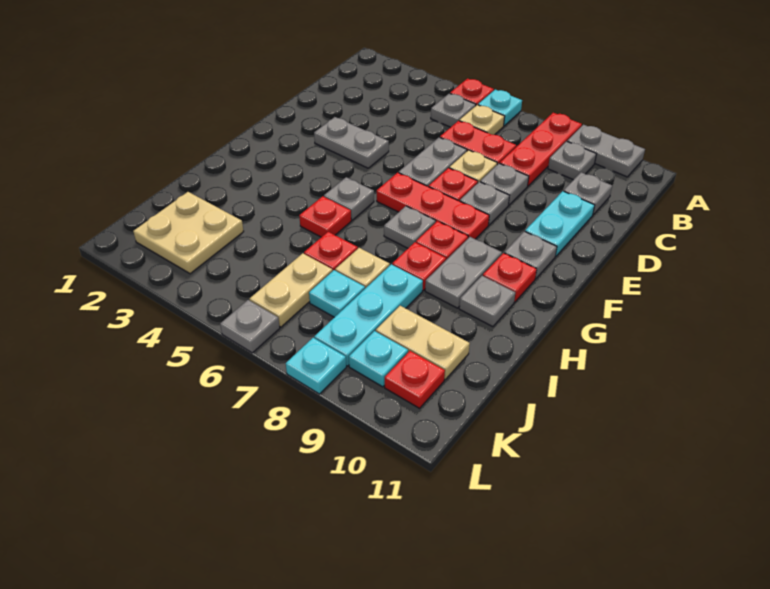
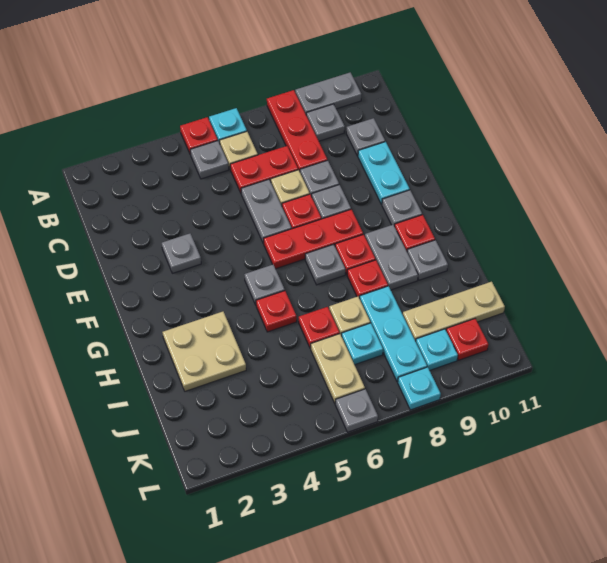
grey plate E3:E4 level 1 -> grey plate E3 level 1
tan plate J2:K3 level 1 -> tan plate H2:I3 level 1
tan plate J9:J10 level 1 -> tan plate J9:J11 level 1

